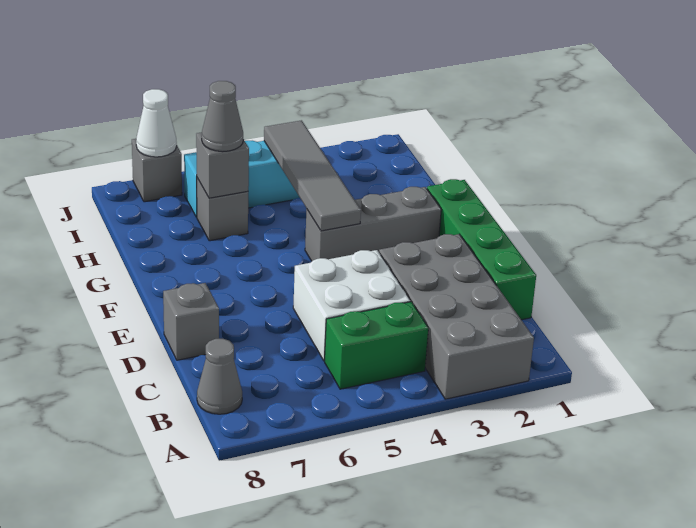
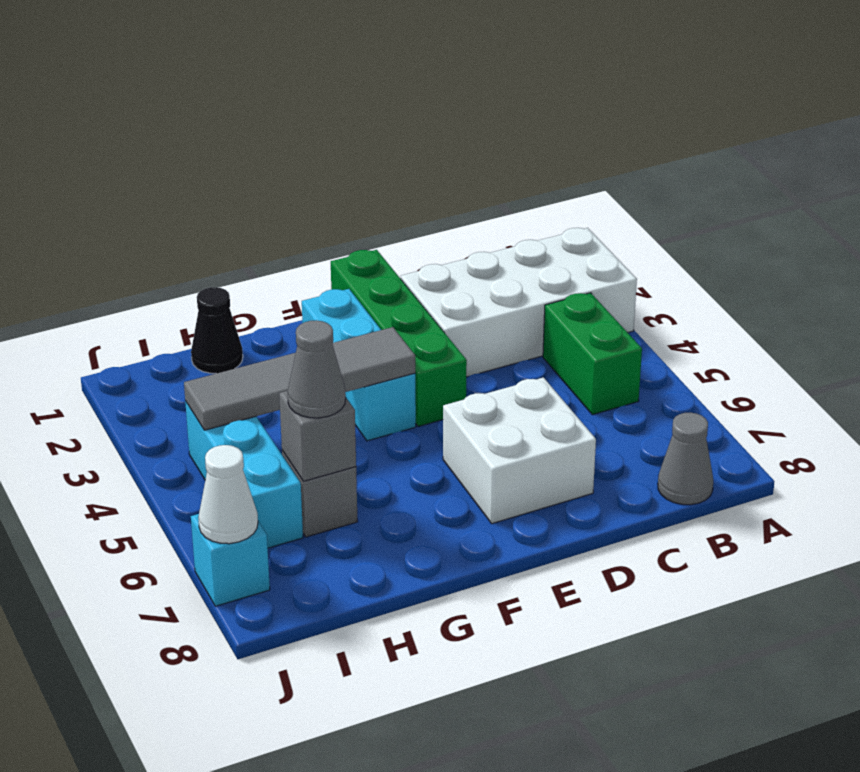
grey brick A2:D3 level 1 -> white brick A2:D3 level 1
green brick C1:F1 level 1 -> green brick E1:E4 level 1
white brick C4:D5 level 1 -> white brick D6:E7 level 1
grey brick D8 level 1 -> none
grey brick F2:F4 level 1 -> cyan brick F2:F4 level 1
none -> black cone H1 level 1
grey brick J7 level 1 -> cyan brick J7 level 1

